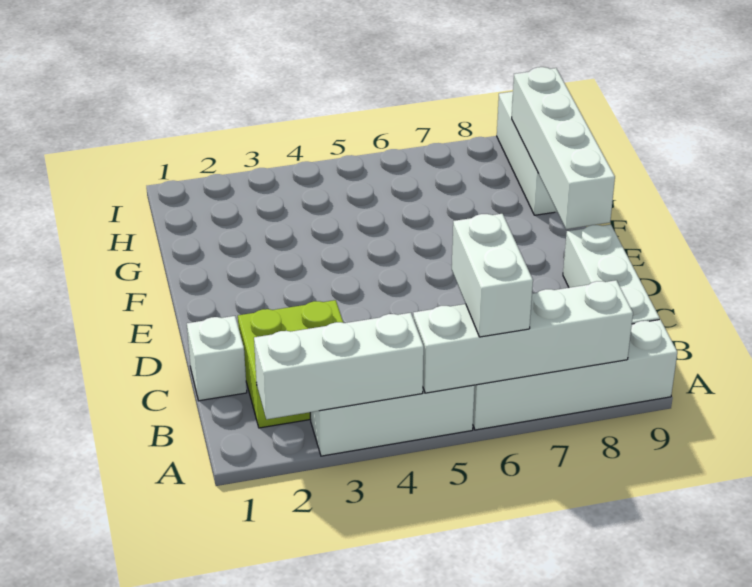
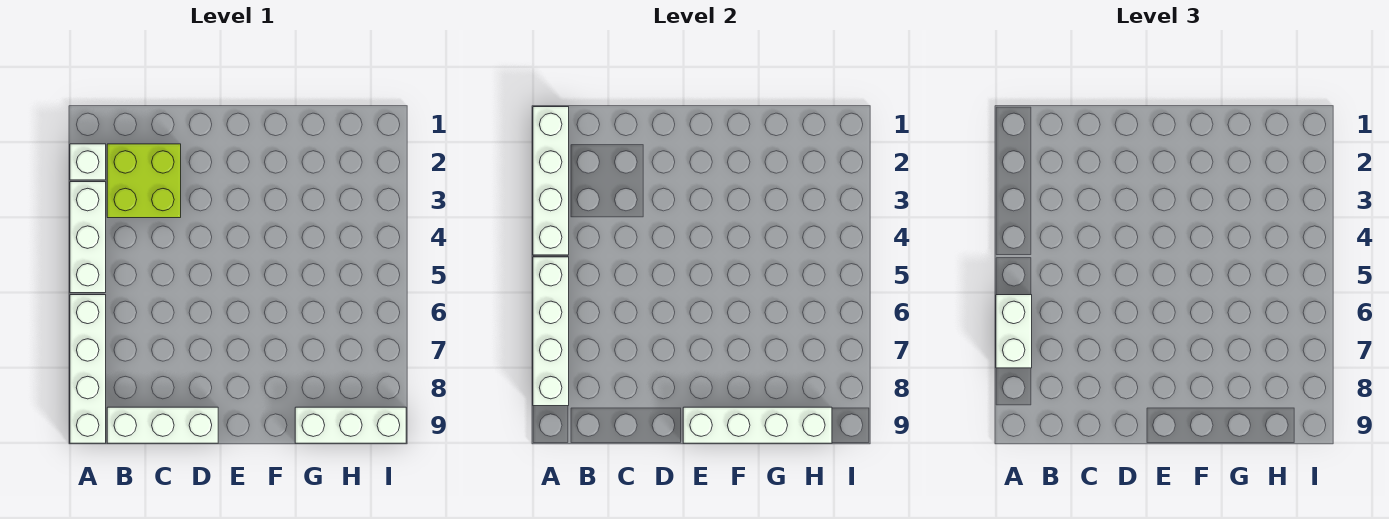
white brick A2:A4 level 2 -> white brick A1:A4 level 2
white brick A6:B6 level 3 -> white brick A6:A7 level 3
white brick C1 level 1 -> white brick A2 level 1

